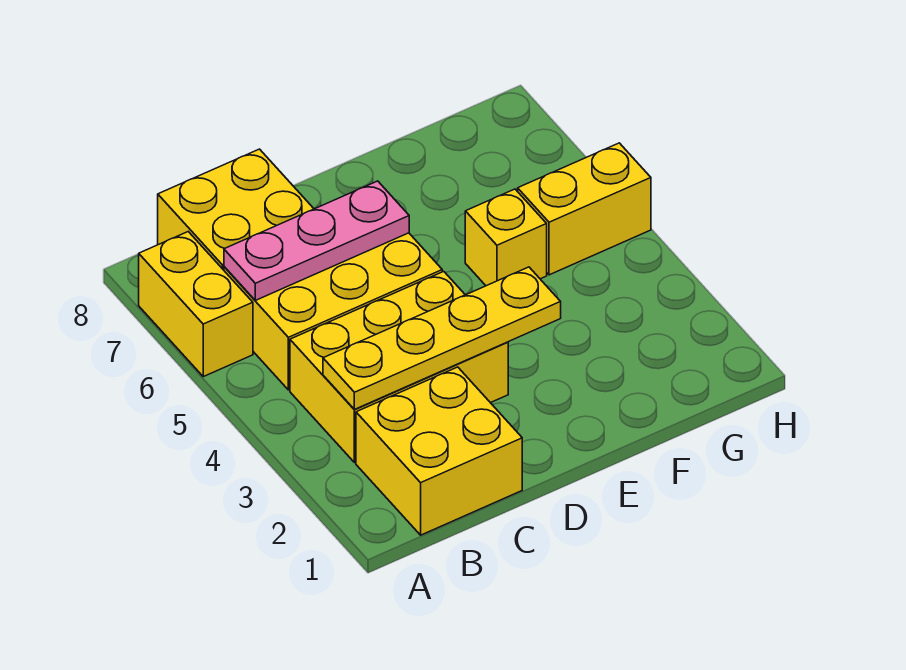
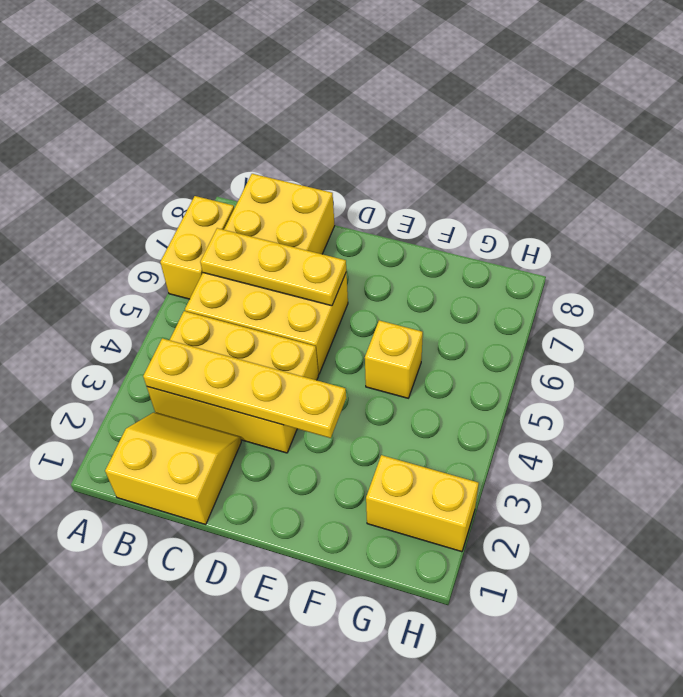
yellow brick B1:C2 level 1 -> yellow slope B1:C2 level 1 top 1
pink plate B6:D6 level 2 -> yellow plate B6:D6 level 2
yellow brick G5:H5 level 1 -> yellow brick G2:H2 level 1

